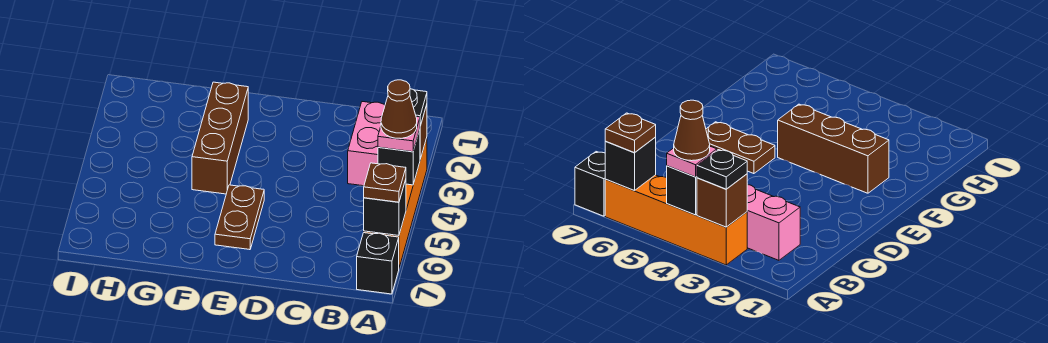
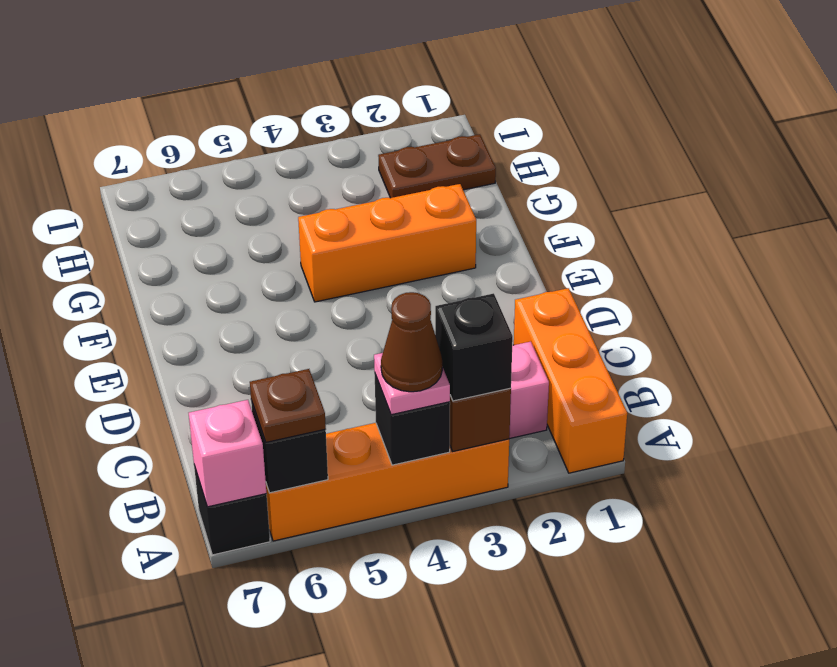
none -> orange brick A1:C1 level 1
black plate A3 level 3 -> black brick A3 level 3
none -> pink brick A7 level 2
brown plate E5:E6 level 1 -> brown plate H1:H2 level 1
brown brick F2:F4 level 1 -> orange brick F2:F4 level 1

